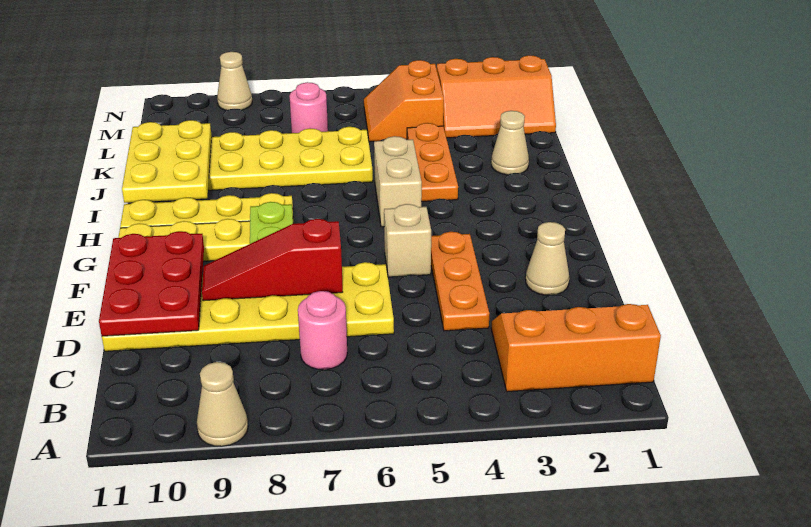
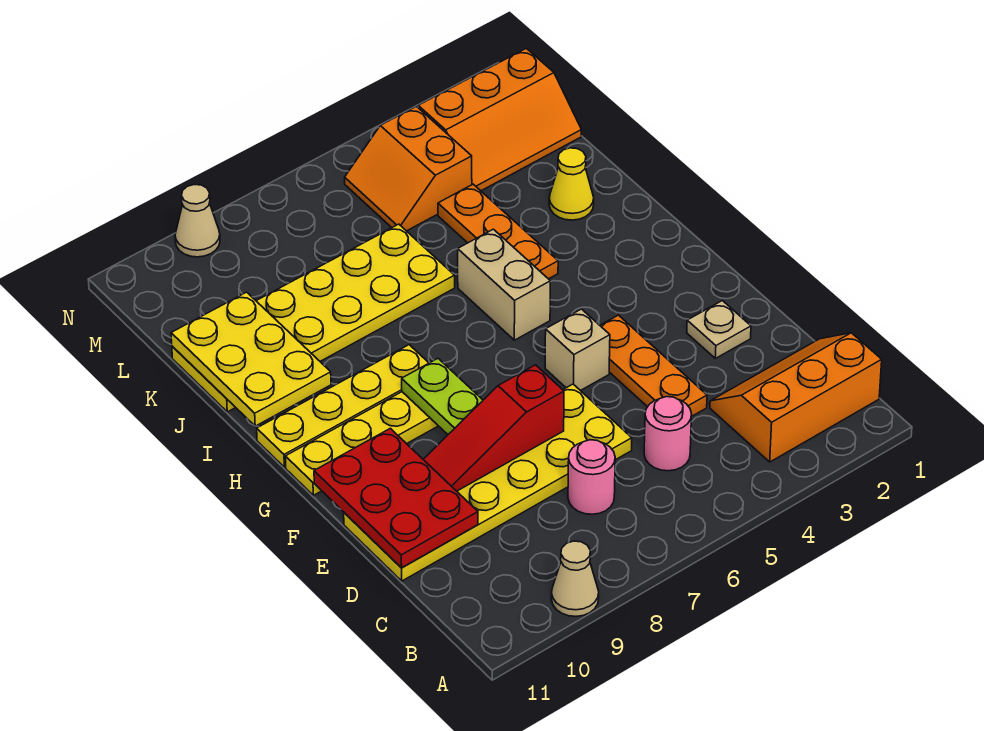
tan cone E2 level 1 -> tan plate E2 level 1
tan cone J2 level 1 -> yellow cone J2 level 1
pink round brick L7 level 1 -> pink round brick C5 level 1

